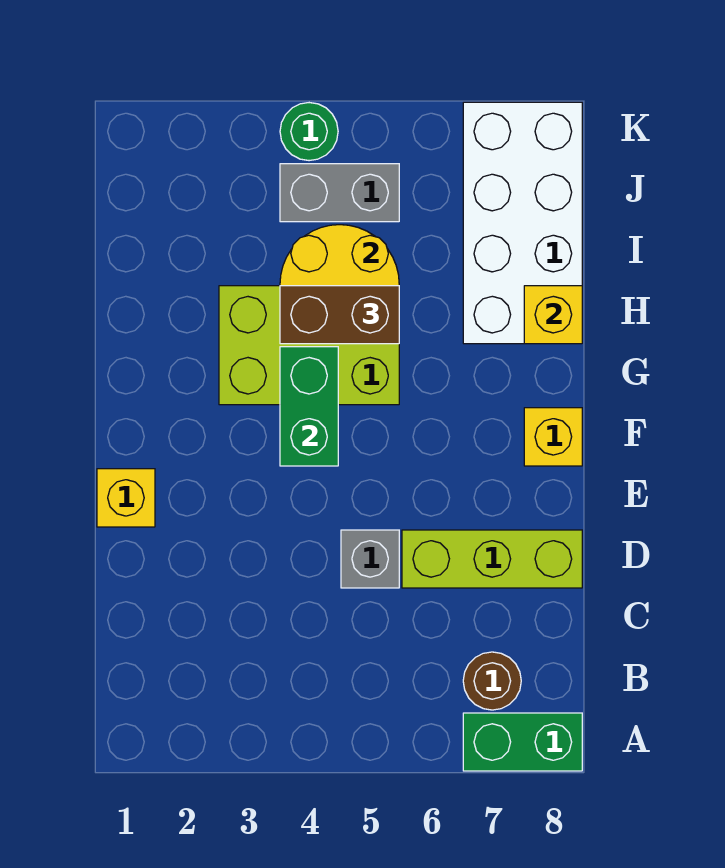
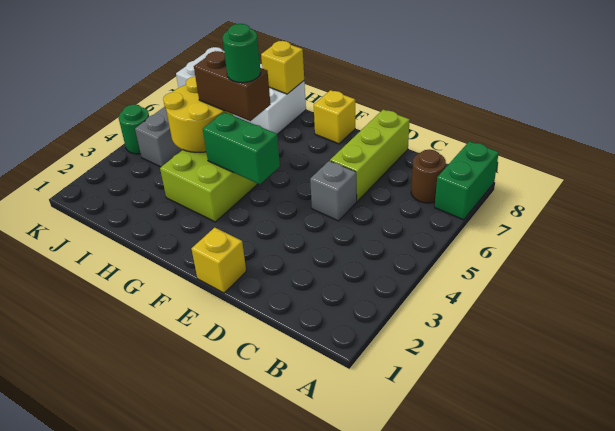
none -> green round brick G5 level 4
brown brick H4:H5 level 3 -> brown brick G5:H5 level 3

